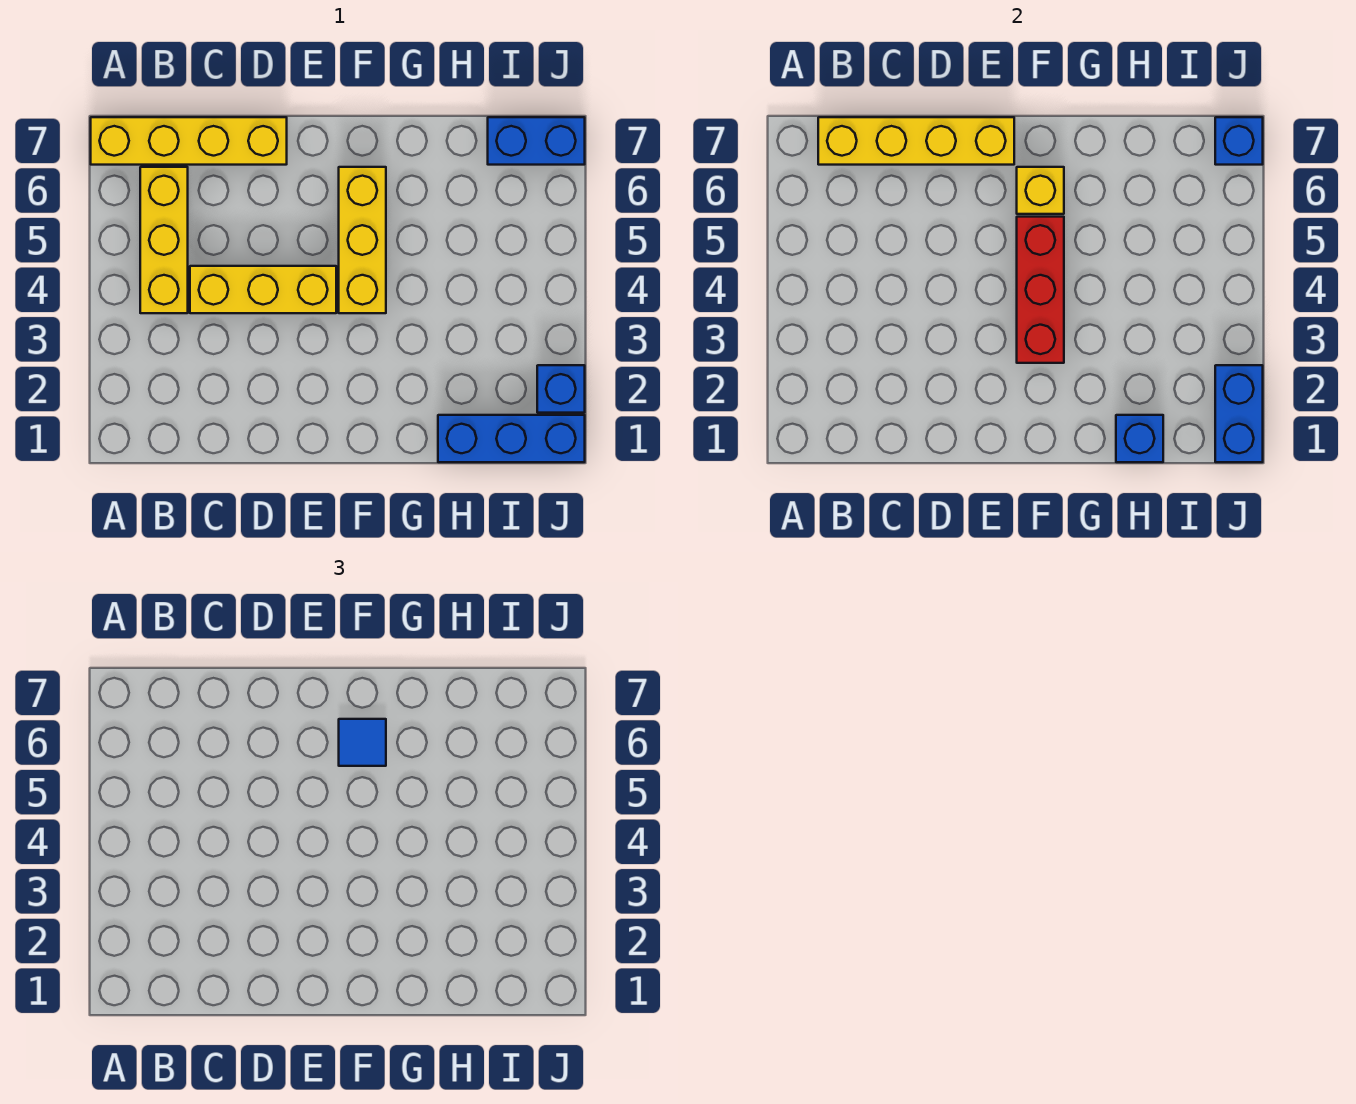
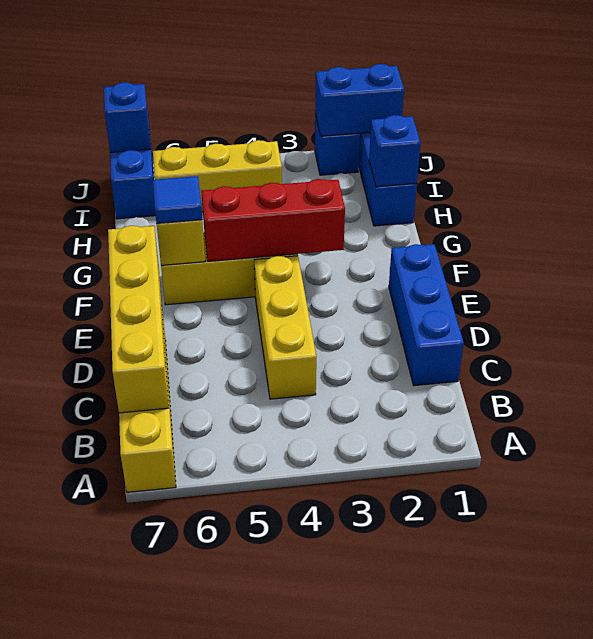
yellow brick B4:B6 level 1 -> yellow brick I4:I6 level 1
none -> blue brick C1:E1 level 1

